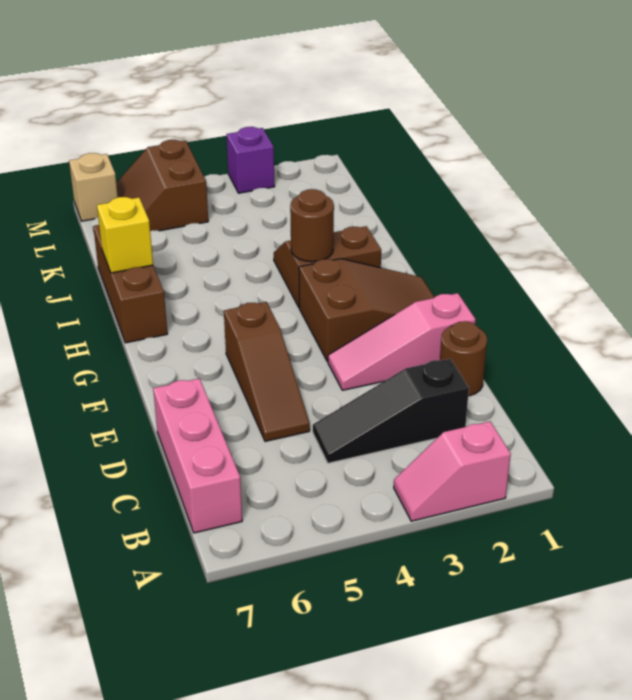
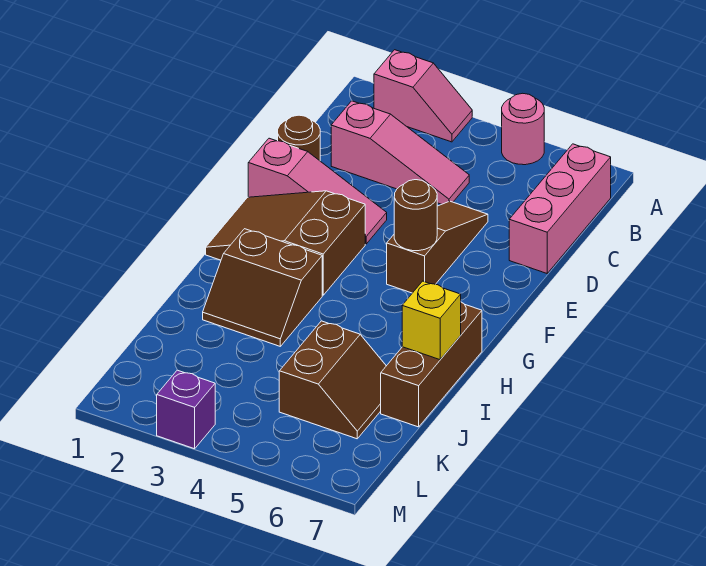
none -> pink round brick A5 level 1
black slope C2:C4 level 1 top 2 -> pink slope C2:C4 level 1 top 2
brown round brick H3 level 2 -> brown round brick F5 level 2
brown slope L5:M6 level 1 top 5 -> brown slope J5:K6 level 1 top 5
tan brick M7 level 1 -> none

